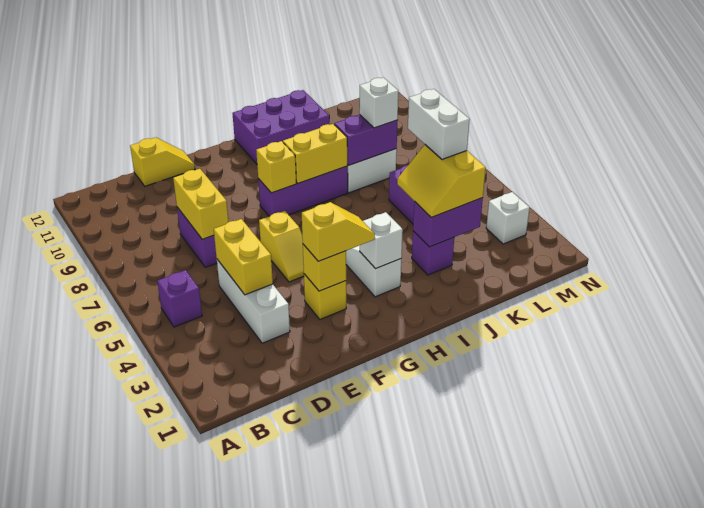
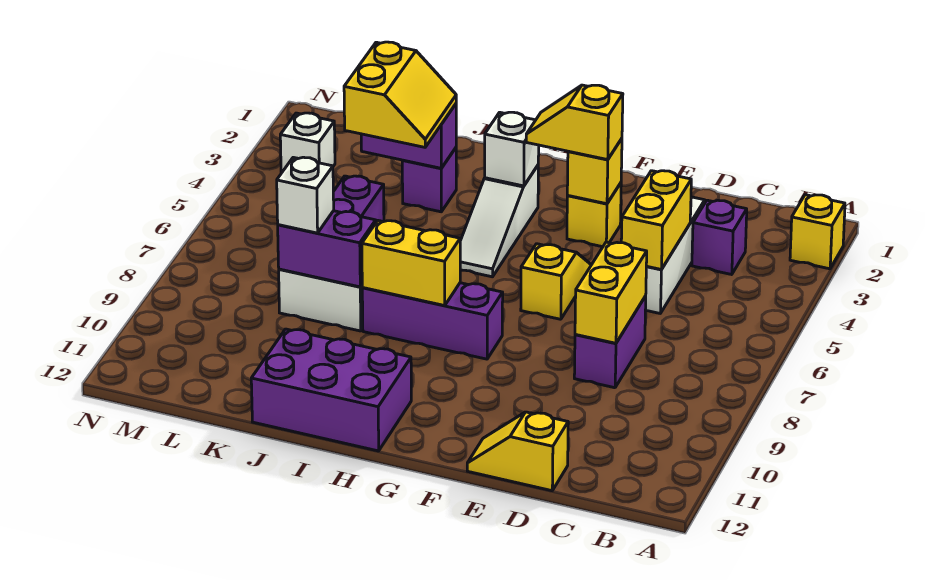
purple brick B5 level 1 -> purple brick C3 level 1
yellow brick G8 level 2 -> yellow brick A2 level 1
white brick K4:K5 level 4 -> none

